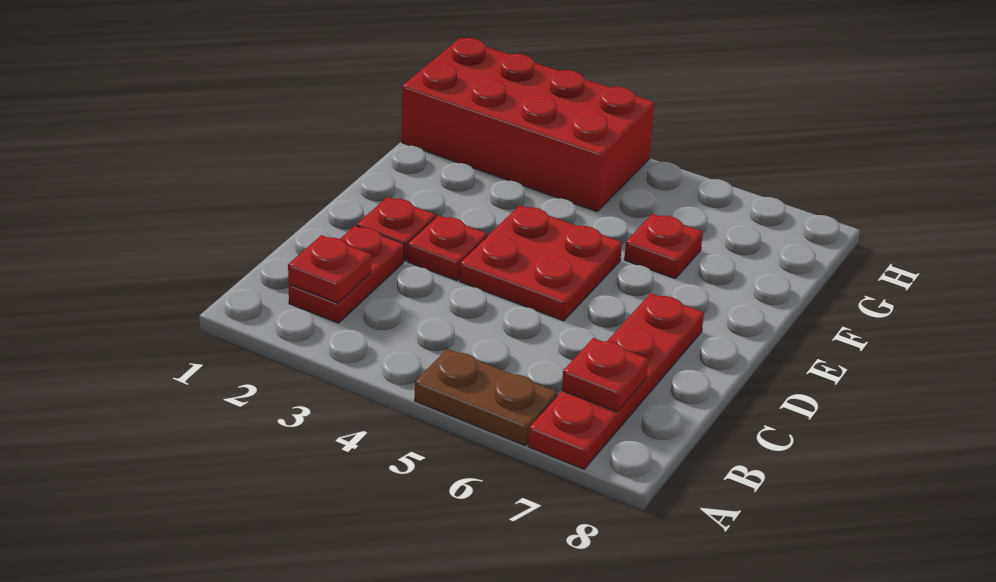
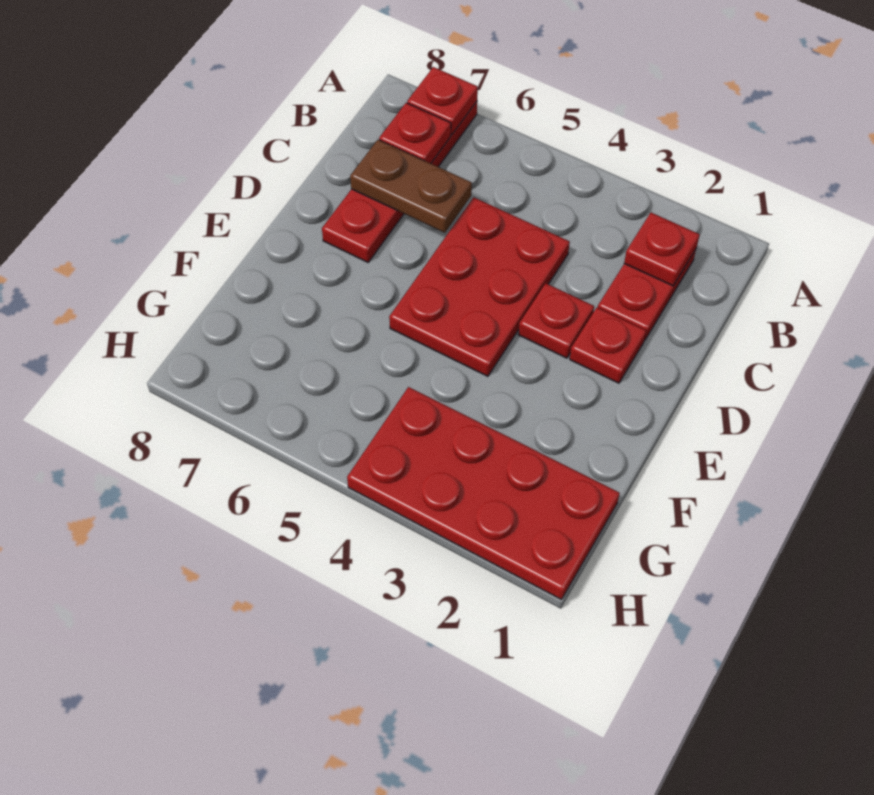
brown plate A5:A6 level 1 -> brown plate C6:C7 level 2
red plate D4:E5 level 1 -> red plate C4:E5 level 1
red plate F6 level 1 -> red plate A7 level 2
red brick G1:H4 level 1 -> red plate G1:H4 level 1

